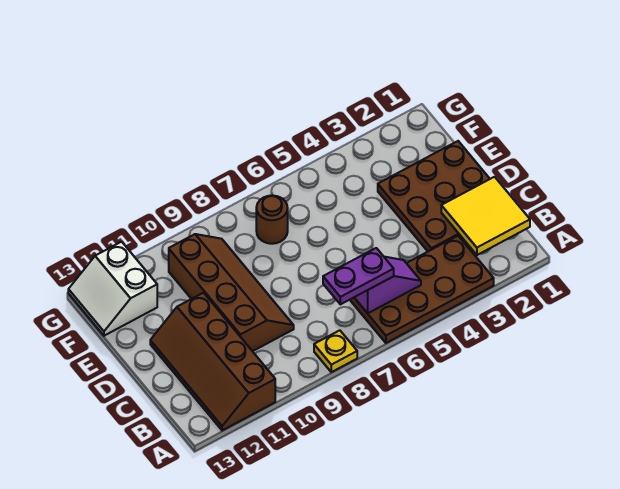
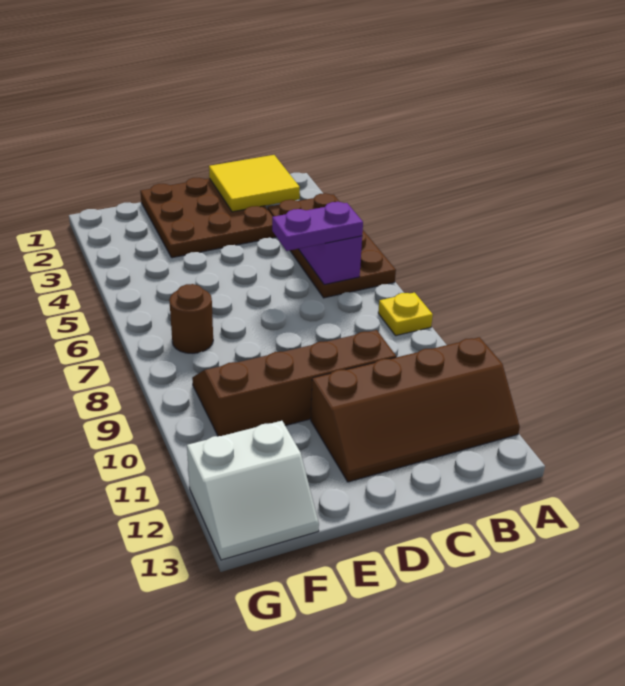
purple plate B6:B7 level 3 -> purple plate B6:C6 level 3

